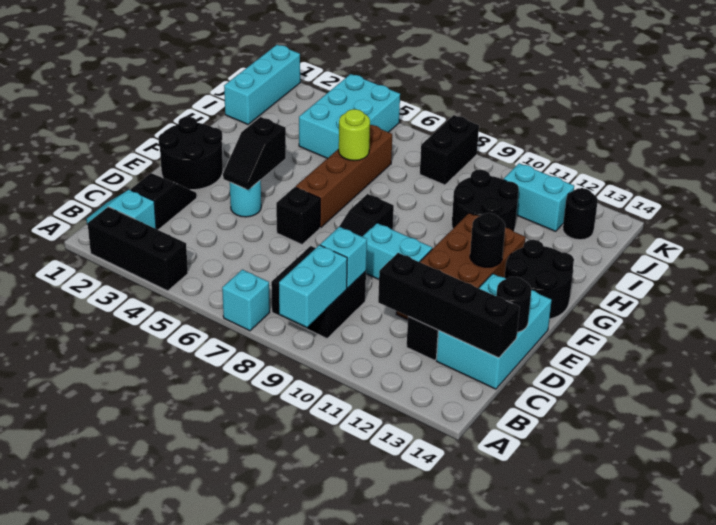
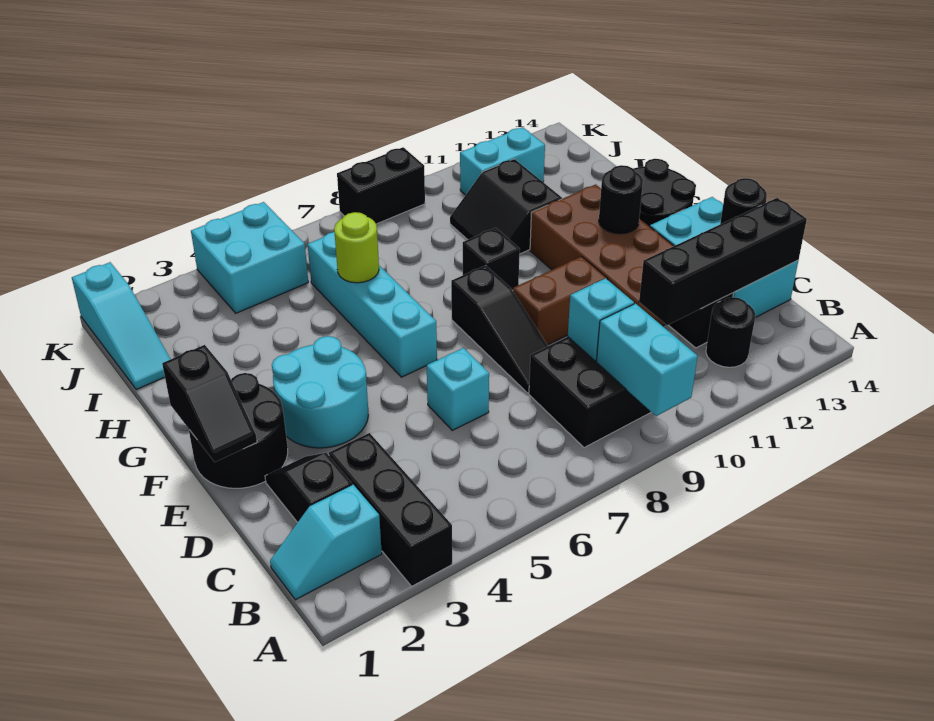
black brick A2:A4 level 1 -> black brick A3:C3 level 1
cyan brick A7 level 1 -> cyan brick D6 level 1
cyan round brick E4 level 1 -> cyan round brick E3:F4 level 1
black slope E4:F4 level 2 top F -> black slope E1:F1 level 2 top F
black brick E6 level 1 -> black brick G9 level 1
cyan brick E9:E10 level 1 -> brown brick E9:E10 level 1
brown brick F6:I6 level 1 -> cyan brick F6:I6 level 1
black round brick H10:I11 level 1 -> black slope H10:I11 level 1 top 11
cyan brick I1:K1 level 1 -> cyan slope I1:K1 level 1 top K
cyan brick I4:K5 level 1 -> cyan brick J4:K5 level 1
black brick J8:K8 level 1 -> black brick K8:K9 level 1
black round brick J13 level 1 -> black round brick B12 level 1

